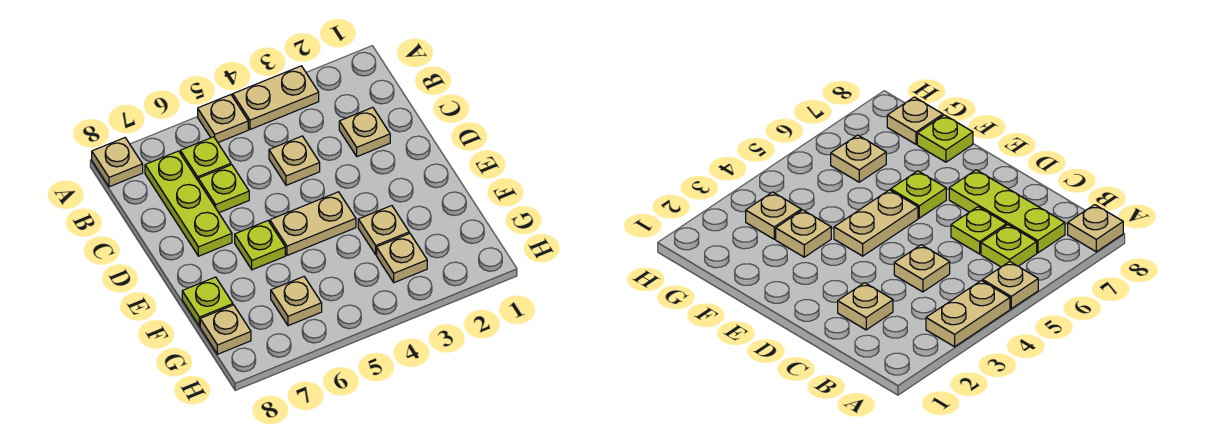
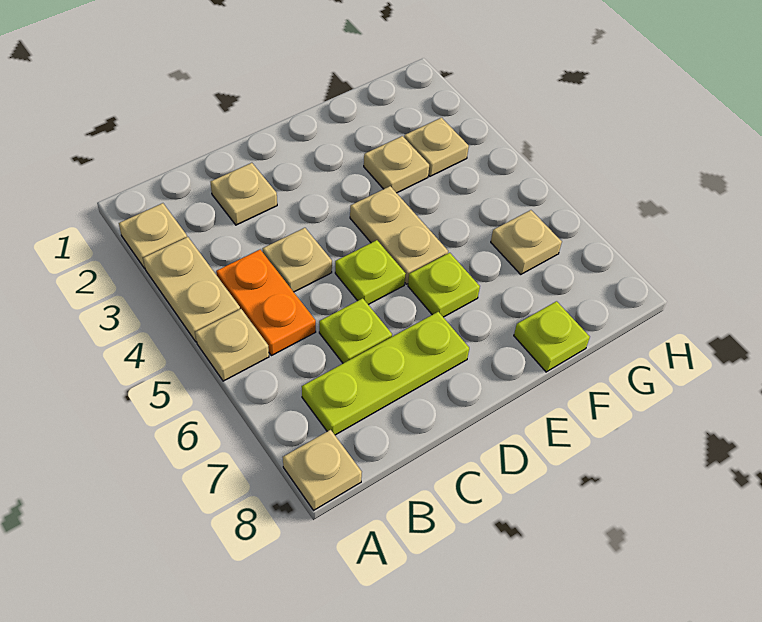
none -> orange plate B4:B5 level 1
lime plate B6 level 1 -> lime plate D5 level 1
tan plate G8 level 1 -> tan plate A2 level 1

